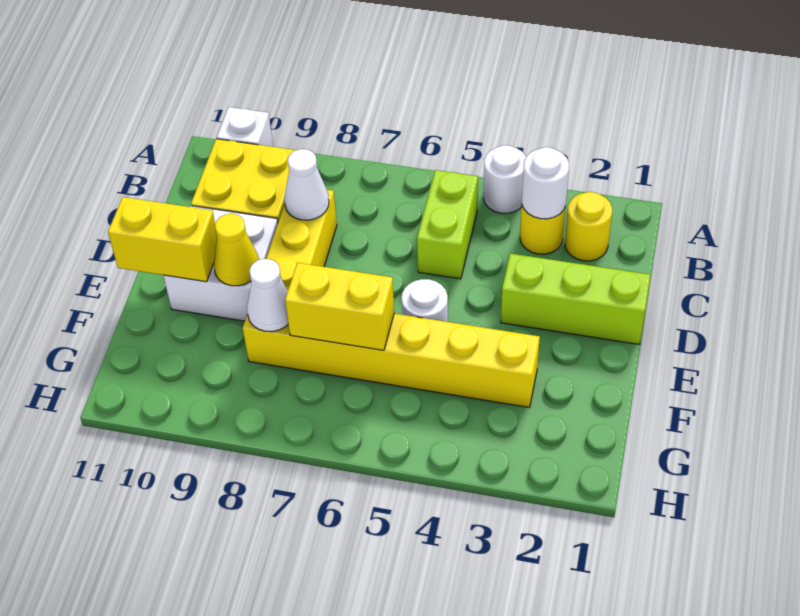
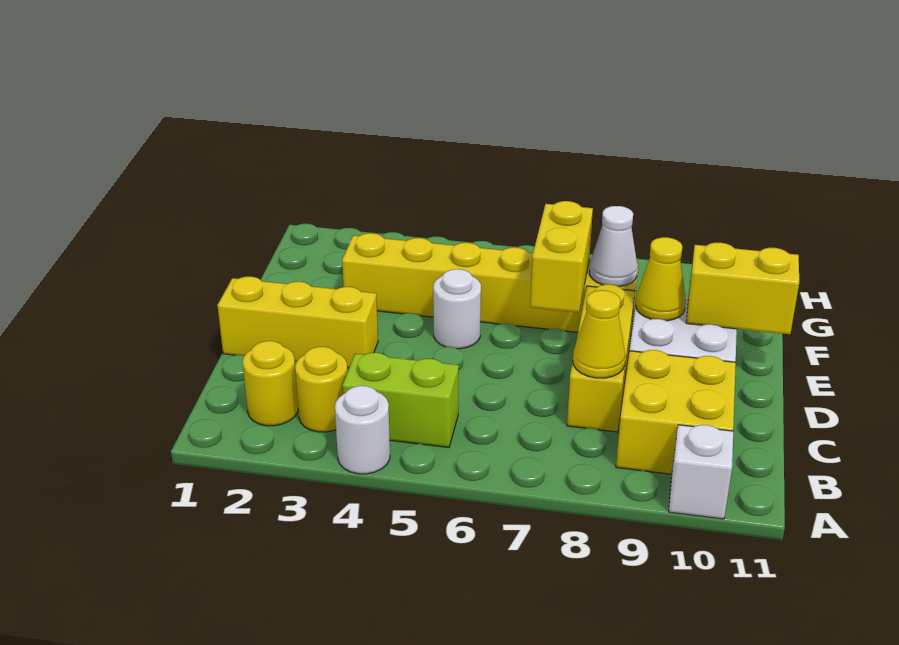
white round brick B3 level 2 -> none
lime brick B5:C5 level 1 -> lime brick B4:B5 level 1
white cone C8 level 2 -> yellow cone C8 level 2
lime brick D1:D3 level 1 -> yellow brick D1:D3 level 1
yellow brick F6:F7 level 2 -> yellow brick E7:F7 level 2

